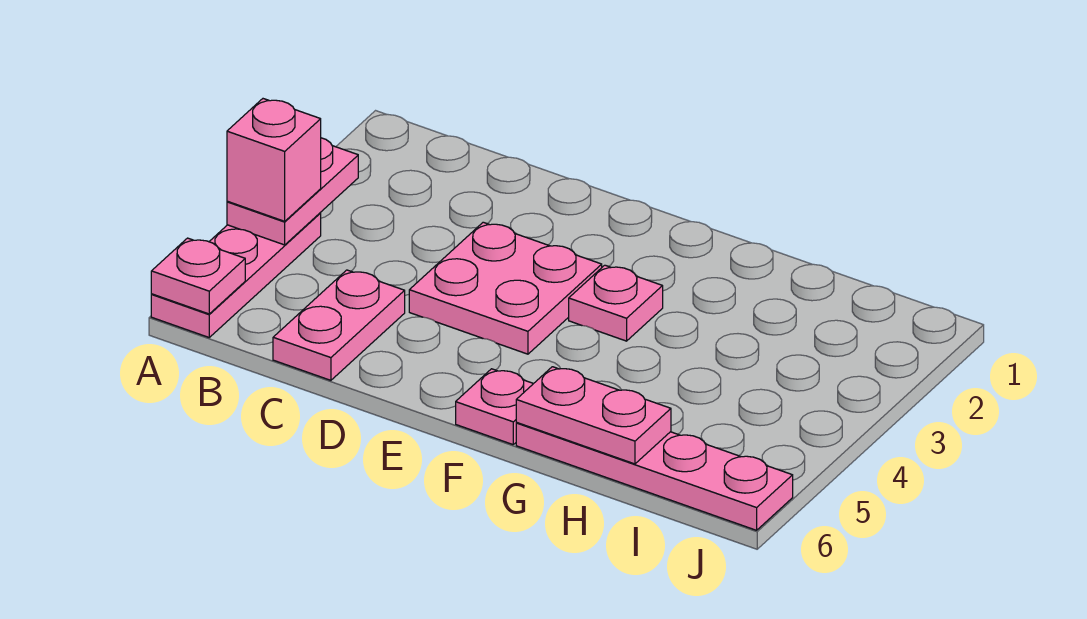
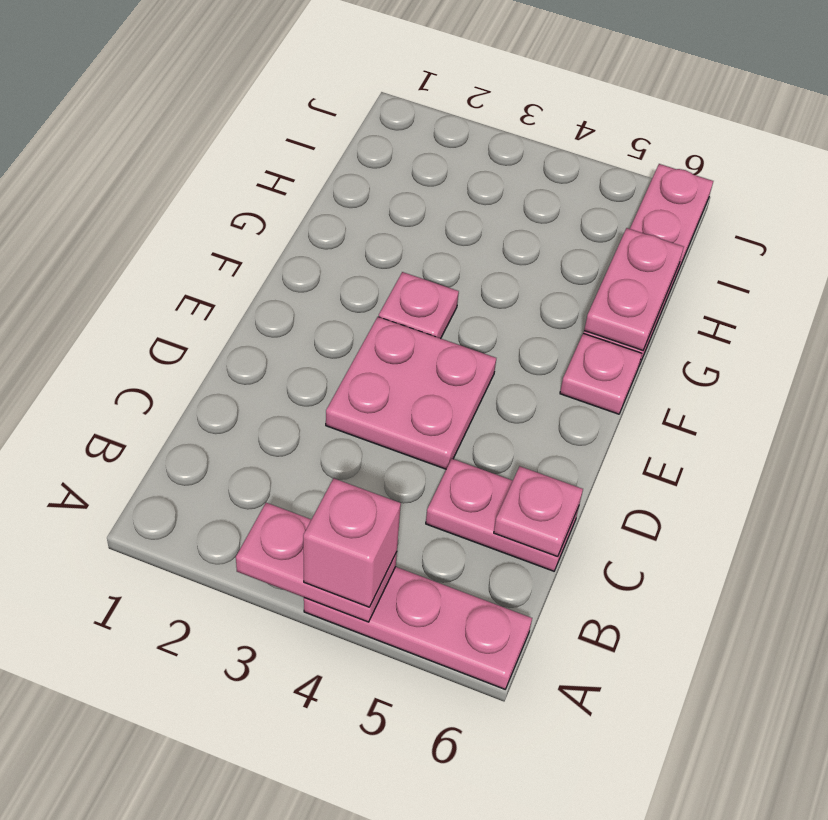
pink plate A6 level 2 -> pink plate C6 level 2

